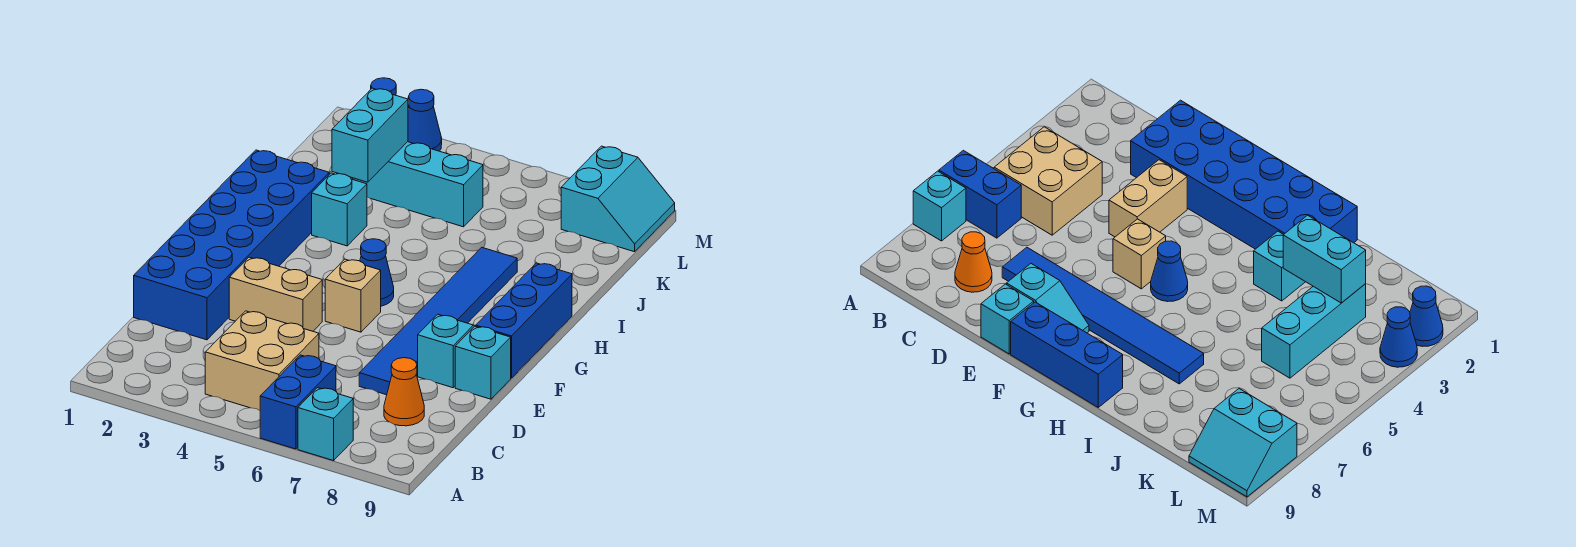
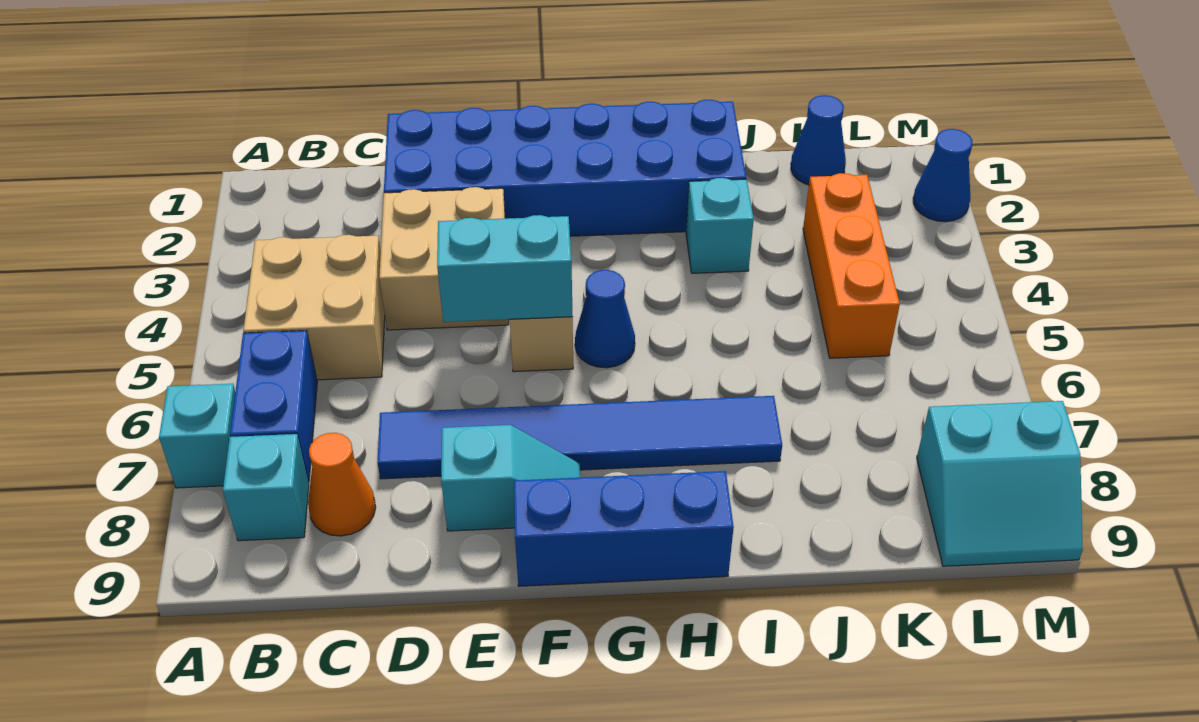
blue brick A6:B6 level 1 -> blue brick B6:B7 level 1
tan brick E3:E4 level 1 -> tan brick D3:E4 level 1
cyan brick E9 level 1 -> cyan brick B8 level 1
cyan brick J3:K3 level 2 -> cyan brick E5:F5 level 2
cyan brick K3:K5 level 1 -> orange brick K3:K5 level 1
blue cone M3 level 1 -> blue cone K1 level 1

